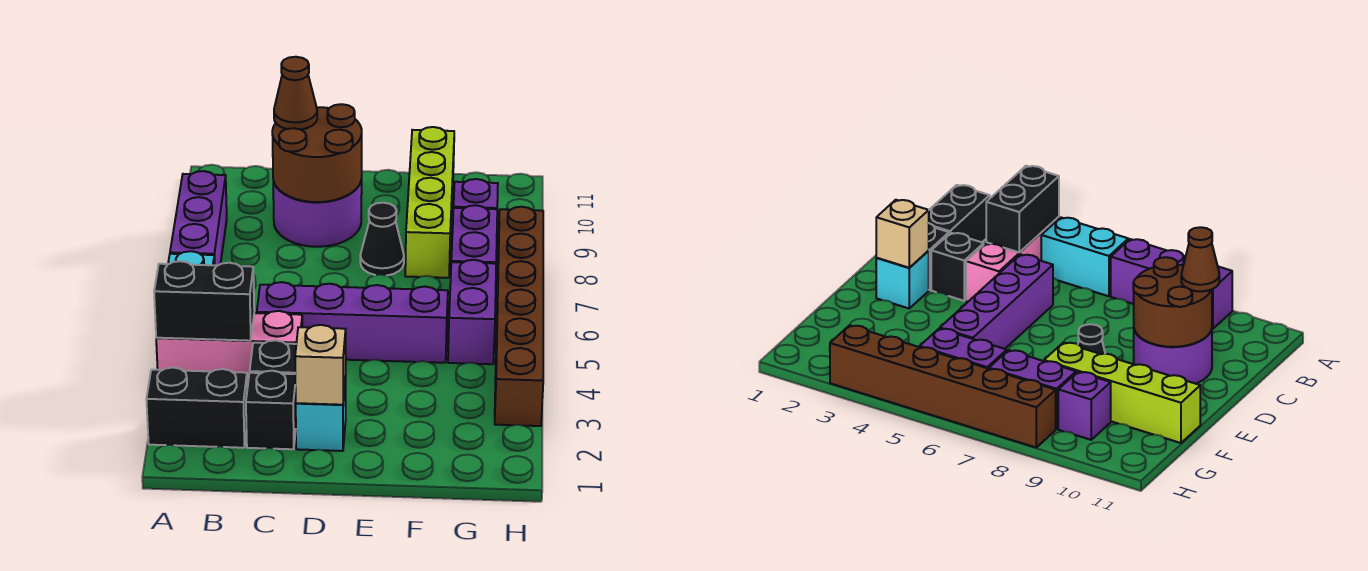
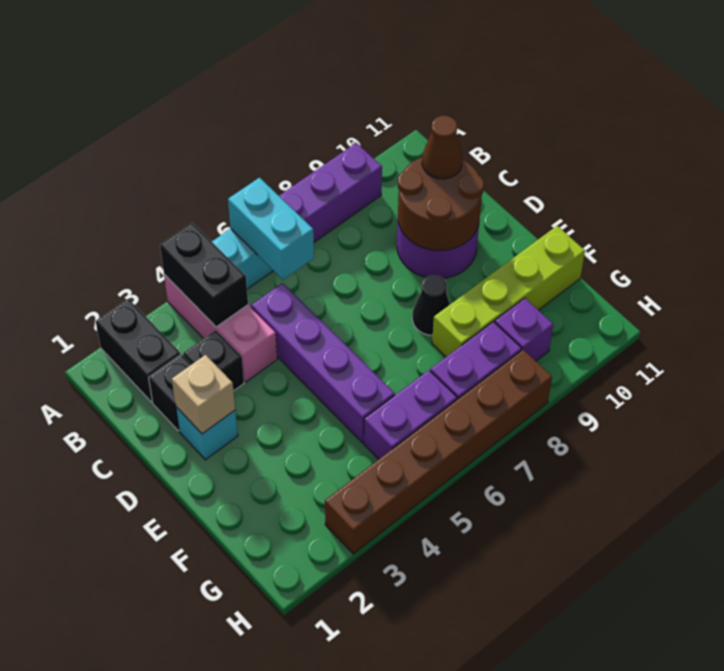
none -> cyan brick A6:B6 level 2

